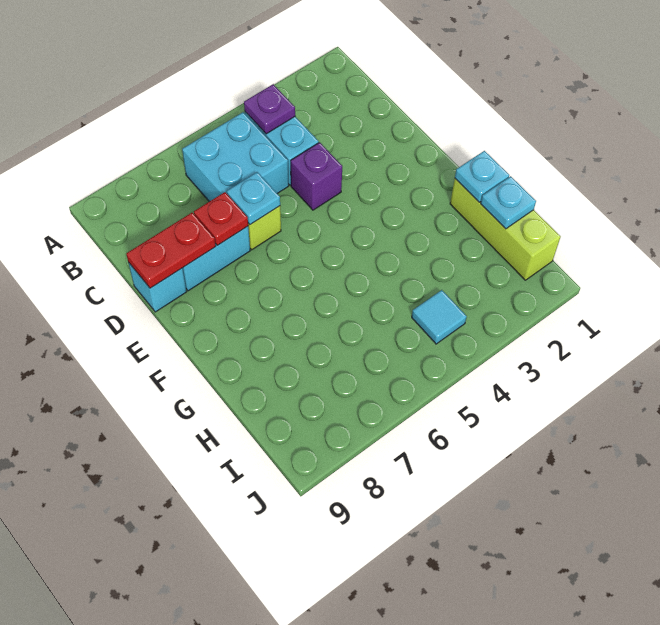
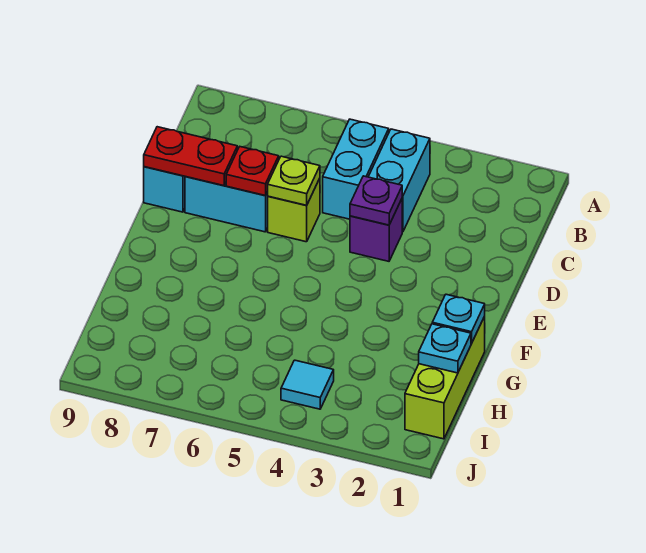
purple plate B4 level 2 -> purple plate D4 level 2
cyan brick B5:C6 level 1 -> cyan brick B5:C5 level 1
cyan plate D6 level 2 -> lime plate D6 level 2

